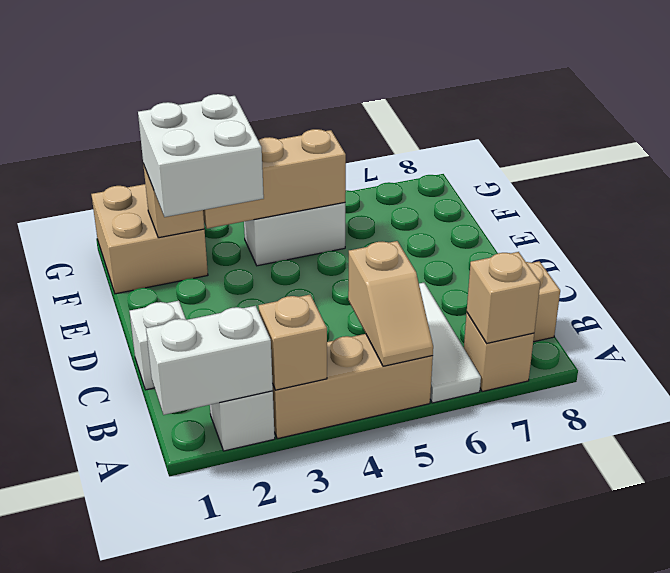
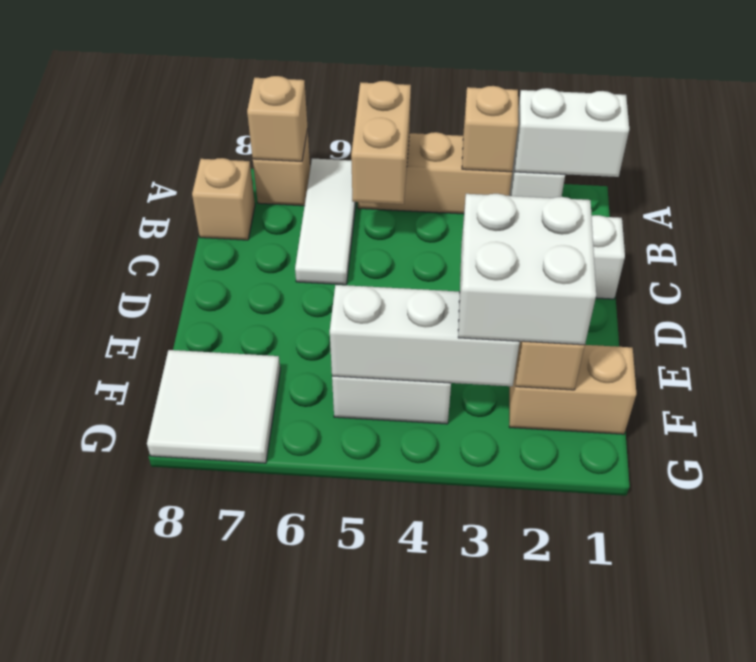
tan slope A5:B5 level 2 top B -> tan brick A5:B5 level 2
tan brick F1:G2 level 1 -> tan brick F1:F2 level 1
tan brick F3:F5 level 2 -> white brick F3:F5 level 2
none -> white tile F7:G8 level 1

